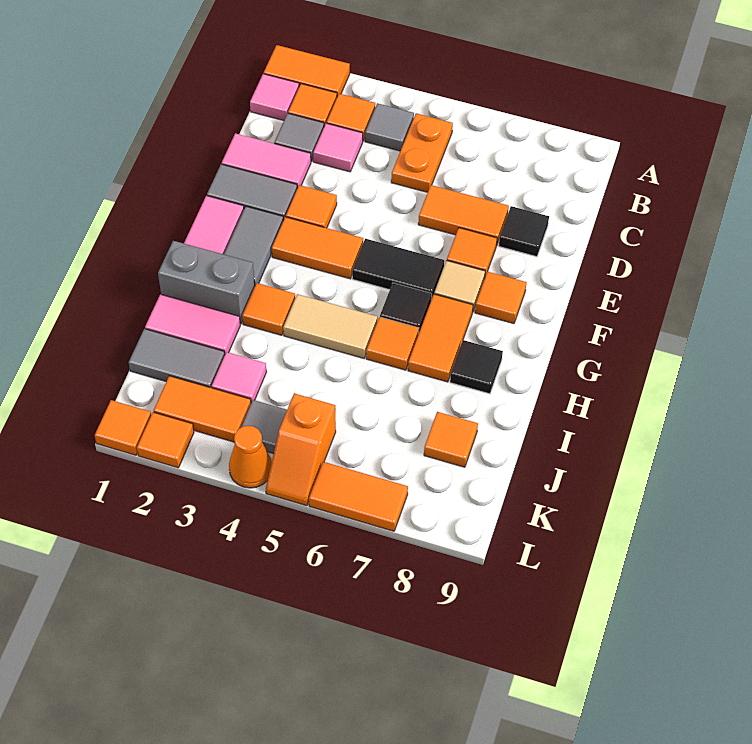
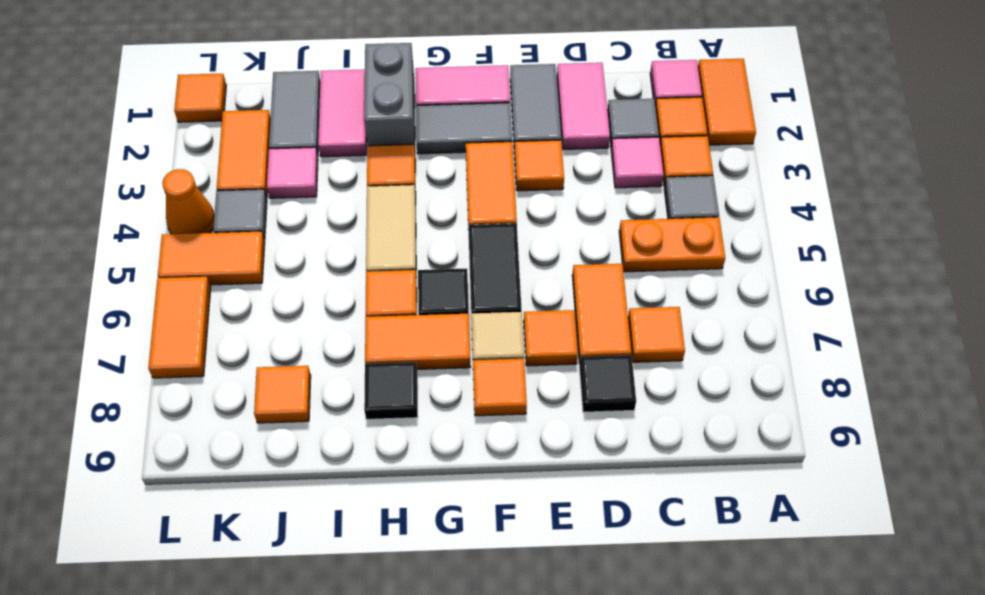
orange slope K5:L5 level 1 top K -> orange tile K5:L5 level 1
orange tile L2 level 1 -> orange tile C7 level 1

